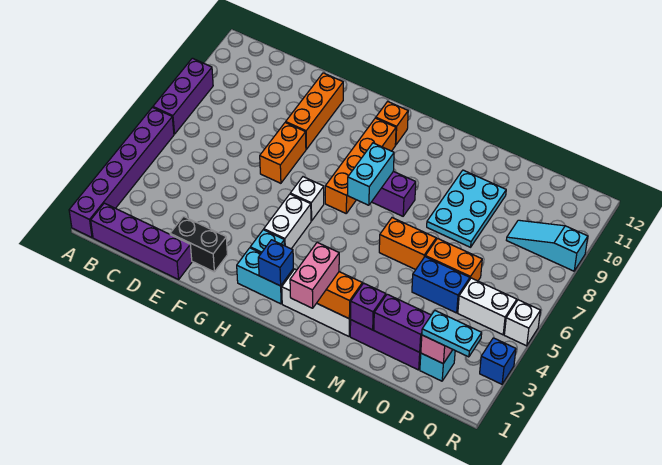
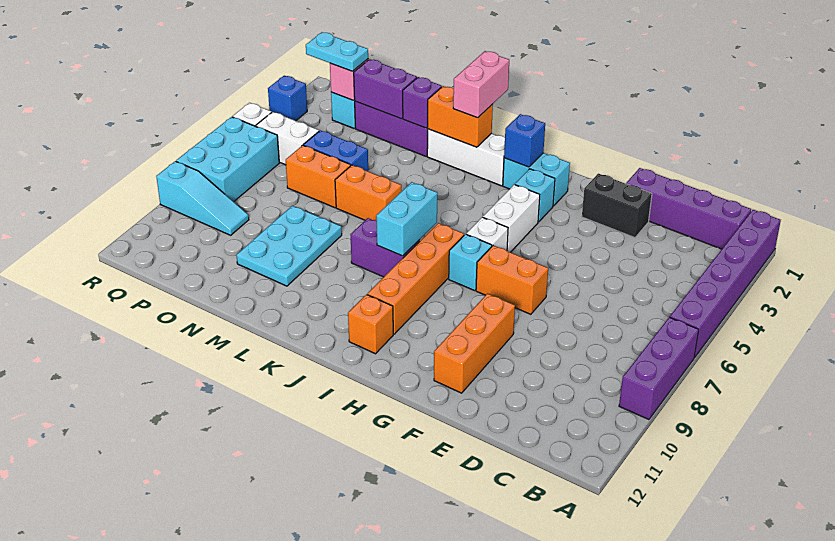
orange brick F7:F8 level 1 -> orange brick F7:G7 level 1
none -> cyan brick H7 level 1
none -> cyan brick Q6:R8 level 1

